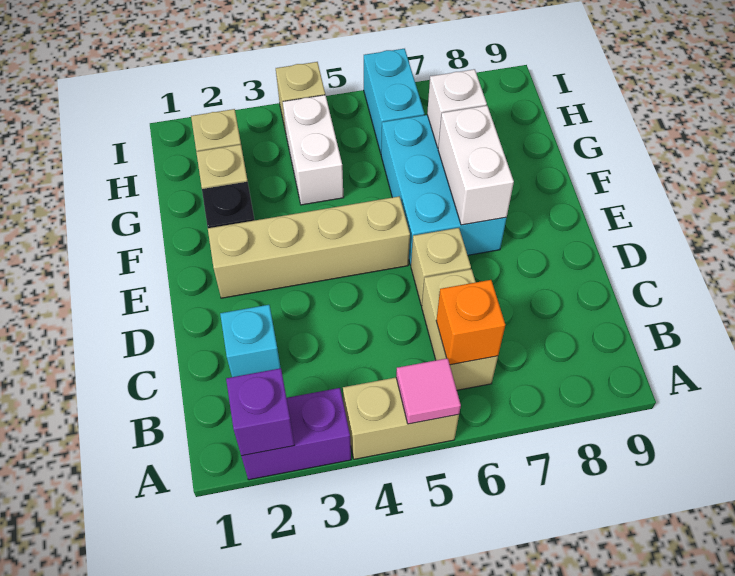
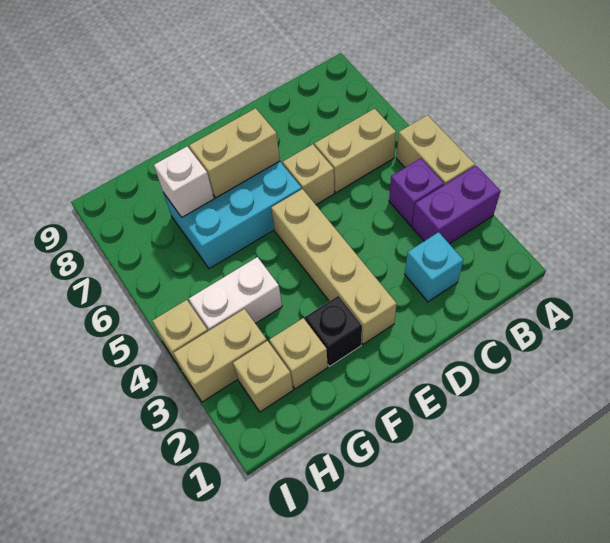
purple brick A2:A3 level 1 -> purple brick A3:B3 level 1
purple brick A2 level 2 -> purple brick B4 level 1
pink tile A5 level 2 -> none
orange brick B6 level 2 -> none
white brick E7:F7 level 2 -> tan brick E7:F7 level 2
none -> tan brick H3:I3 level 1
cyan brick H6:I6 level 1 -> none

